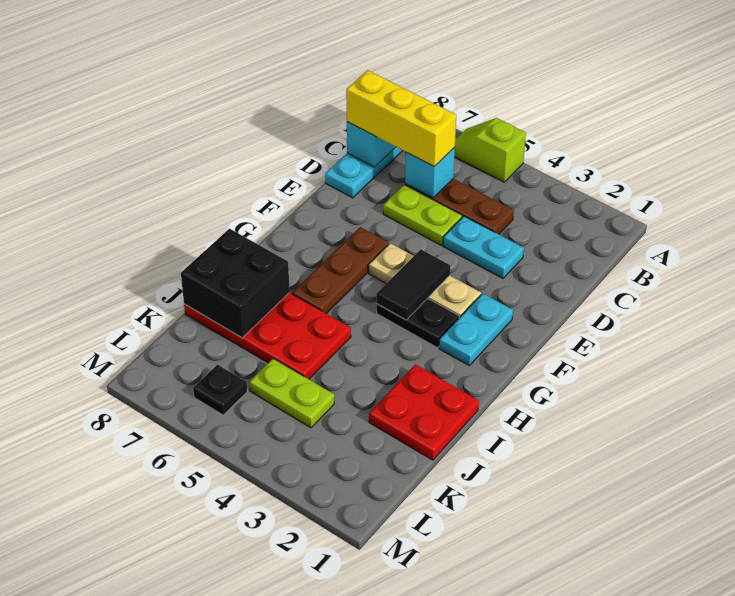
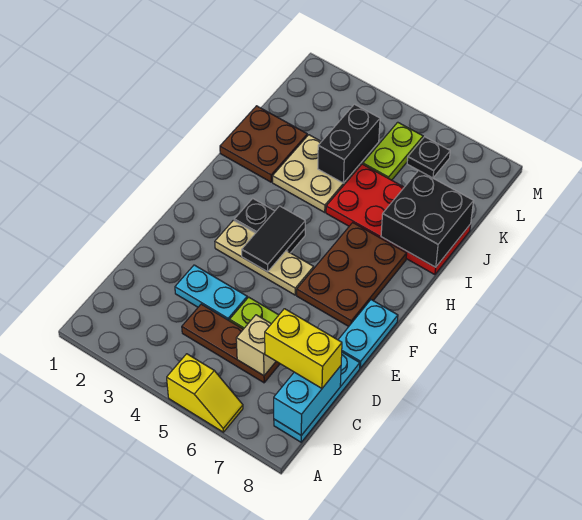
lime slope A5:A6 level 1 top 5 -> yellow slope A5:A6 level 1 top 5
cyan brick C6 level 2 -> tan brick C6 level 2
yellow brick C6:C8 level 3 -> yellow brick C7:C8 level 3
cyan plate F2:G2 level 1 -> cyan plate E8:F8 level 1
brown plate F6:H6 level 1 -> brown plate F6:H7 level 1
red plate I1:J2 level 1 -> brown plate I1:J2 level 1
none -> tan plate I3:J4 level 1
none -> black brick J4:K4 level 2
lime plate K4:K5 level 1 -> lime plate K5:L5 level 1

